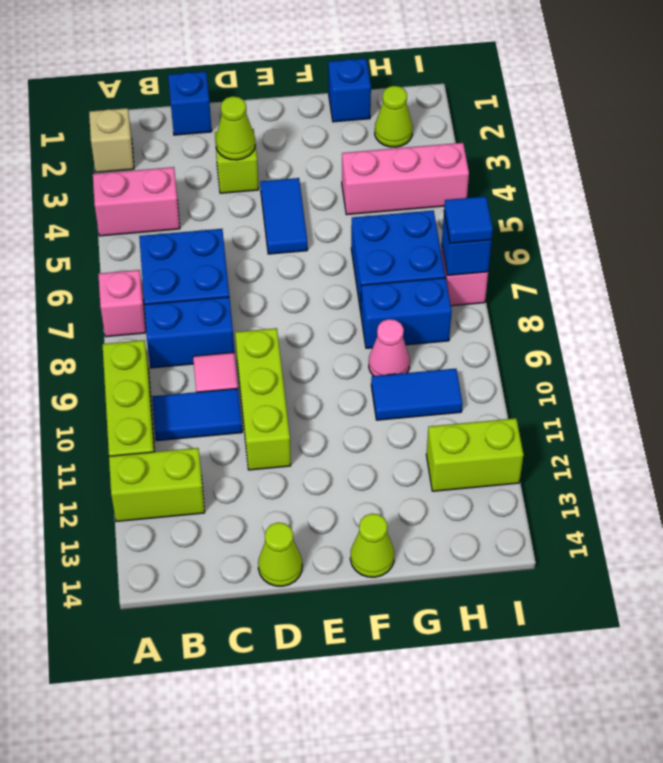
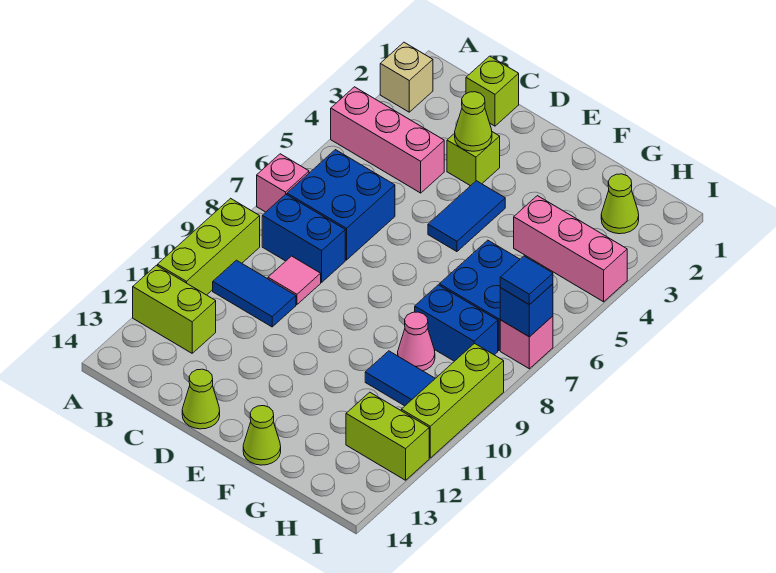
pink brick A4:B4 level 1 -> pink brick A4:C4 level 1
blue brick C1 level 1 -> lime brick C1 level 1
lime brick D9:D11 level 1 -> lime brick I9:I11 level 1
blue brick G1 level 1 -> none

